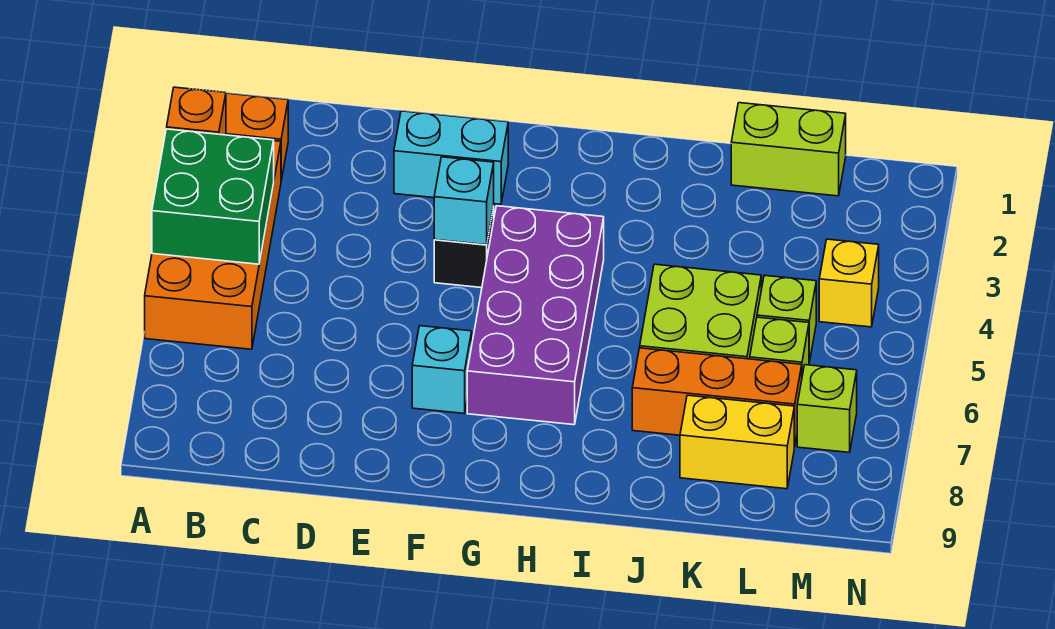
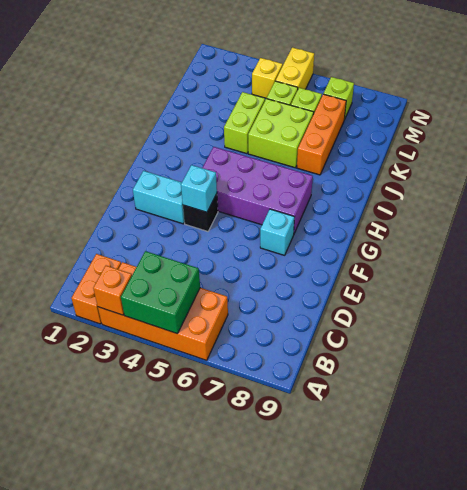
cyan brick E2:F2 level 1 -> cyan brick F2:F3 level 1
lime brick K1:L1 level 1 -> lime brick J4:K4 level 1
yellow brick K8:L8 level 1 -> yellow brick M5:N5 level 1

